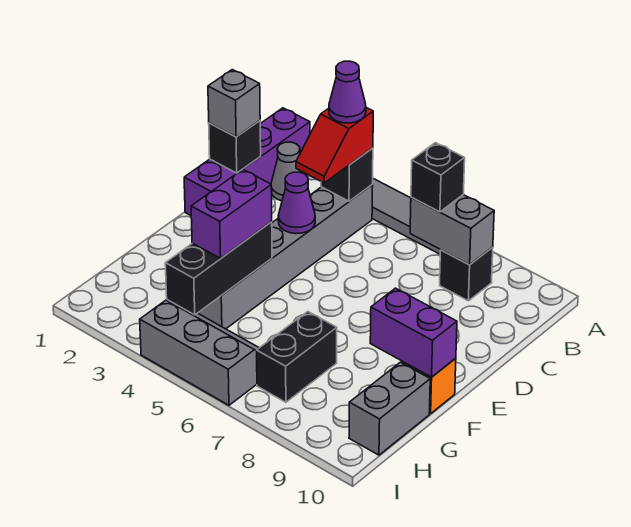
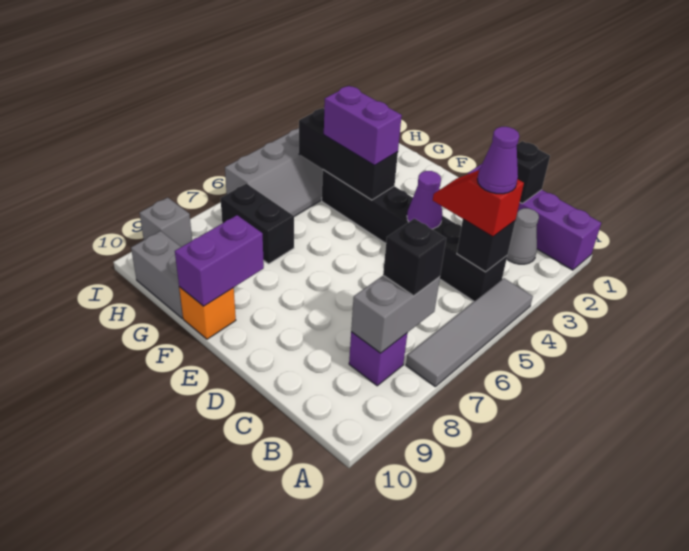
grey brick B4:G4 level 1 -> black brick B4:G4 level 1
black brick B8 level 1 -> purple brick B8 level 1
grey brick C1 level 3 -> grey brick I9 level 1

